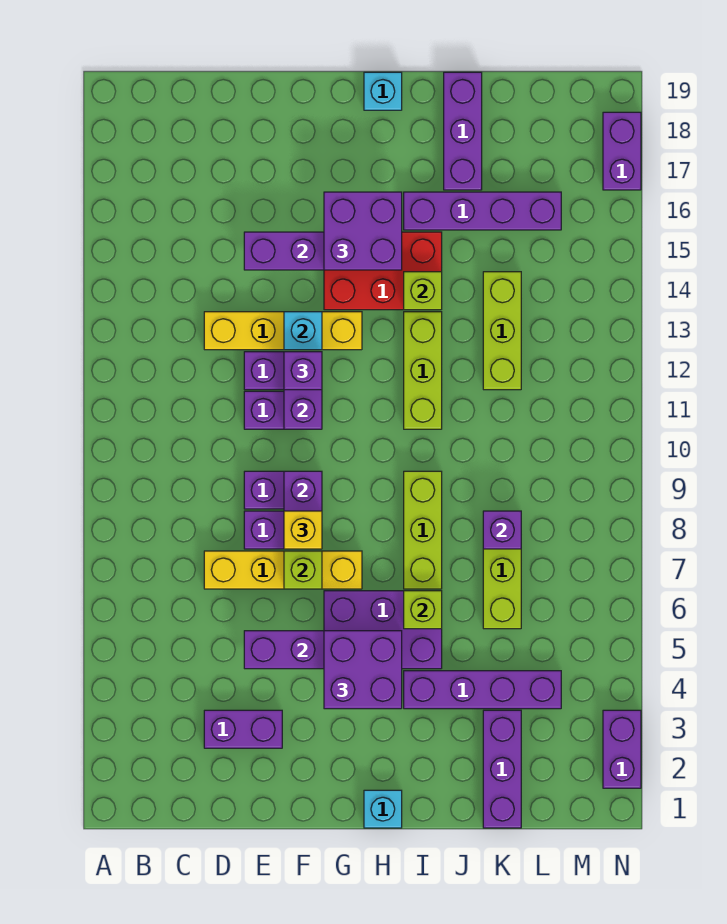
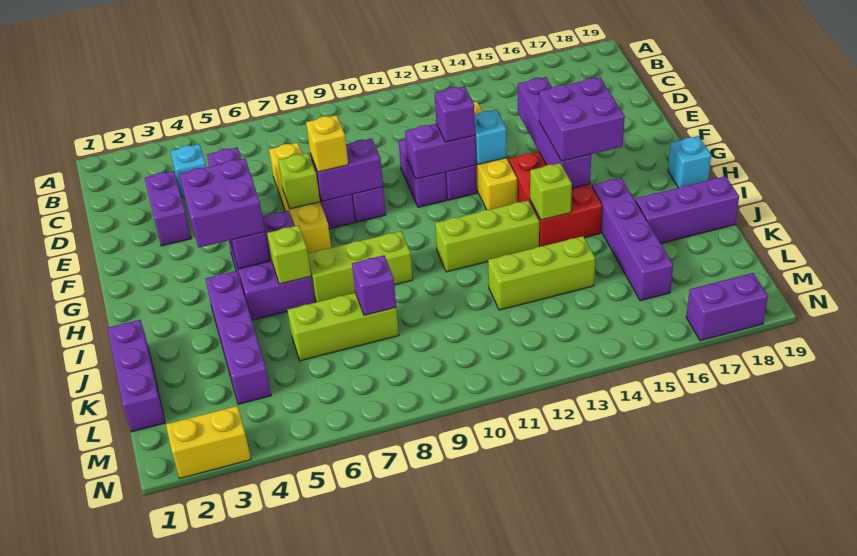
cyan brick H1 level 1 -> cyan brick C4 level 1
purple brick K1:K3 level 1 -> purple brick J1:L1 level 1
purple brick N2:N3 level 1 -> yellow brick N2:N3 level 1

